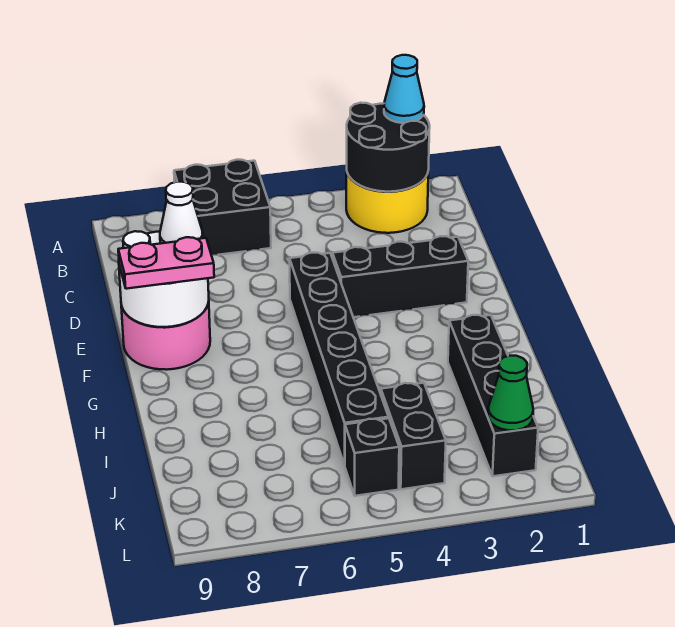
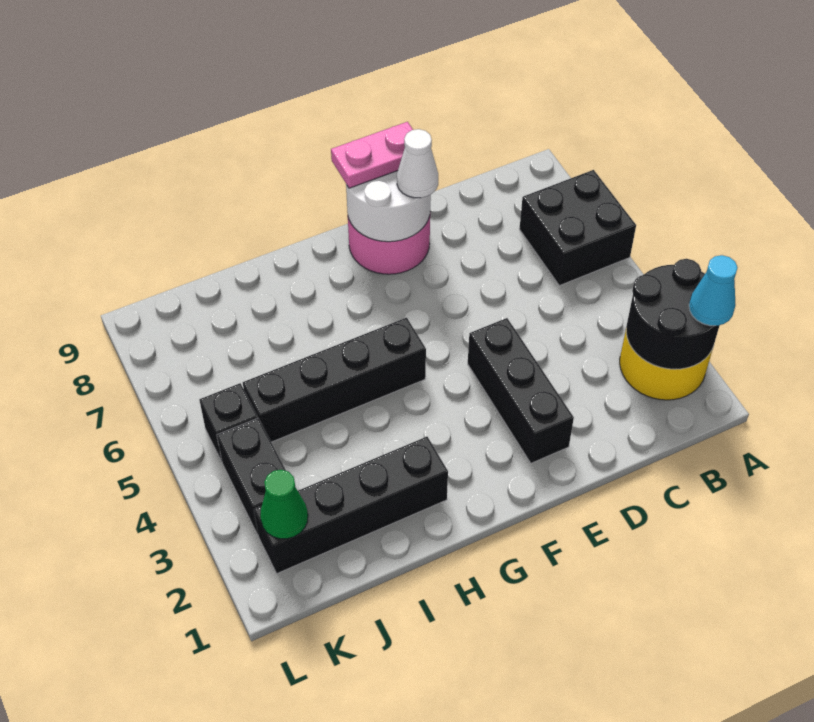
black brick E5:J5 level 1 -> black brick G5:J5 level 1
pink plate F8:F9 level 3 -> pink plate E9:F9 level 3
black brick J4:K4 level 1 -> black brick K3:K4 level 1

